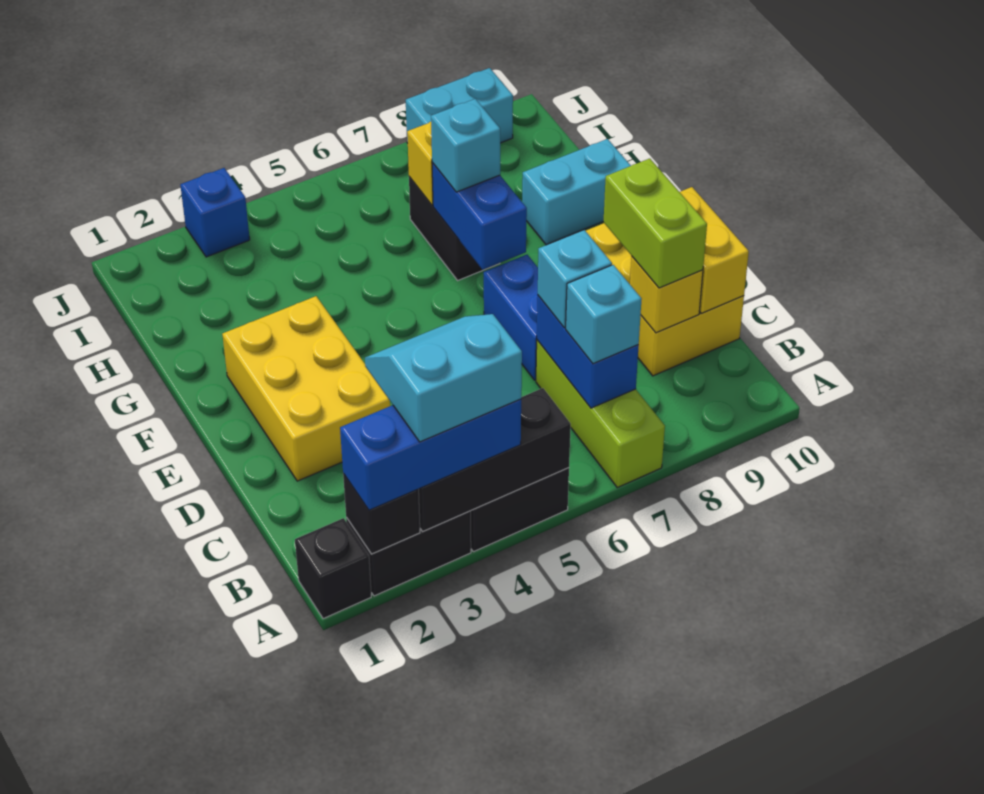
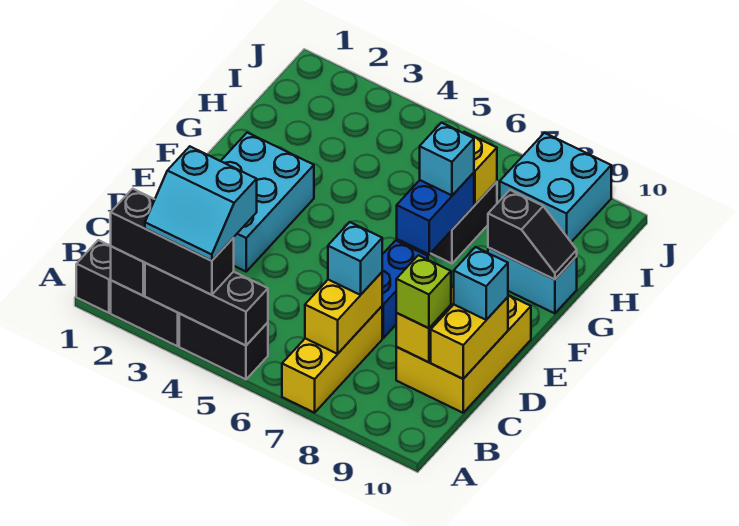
blue brick A2:A4 level 3 -> black brick A2:A4 level 3
cyan slope A3:B4 level 4 top A -> cyan slope A3:B4 level 4 top B
lime brick A7:C7 level 1 -> yellow brick A7:C7 level 1
blue brick B7:C7 level 2 -> yellow brick B7:C7 level 2
cyan brick B7 level 3 -> cyan brick D10 level 3
lime brick C9:D9 level 3 -> lime brick C9 level 3
yellow brick D2:F3 level 1 -> cyan brick D2:F3 level 1
none -> black slope G9:G10 level 2 top 9
blue brick J3 level 1 -> none
cyan brick J8:J9 level 1 -> cyan brick I8:J9 level 1

